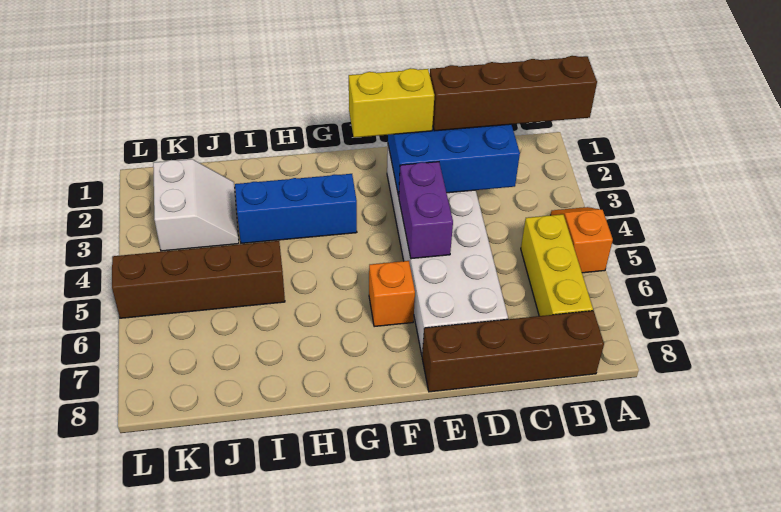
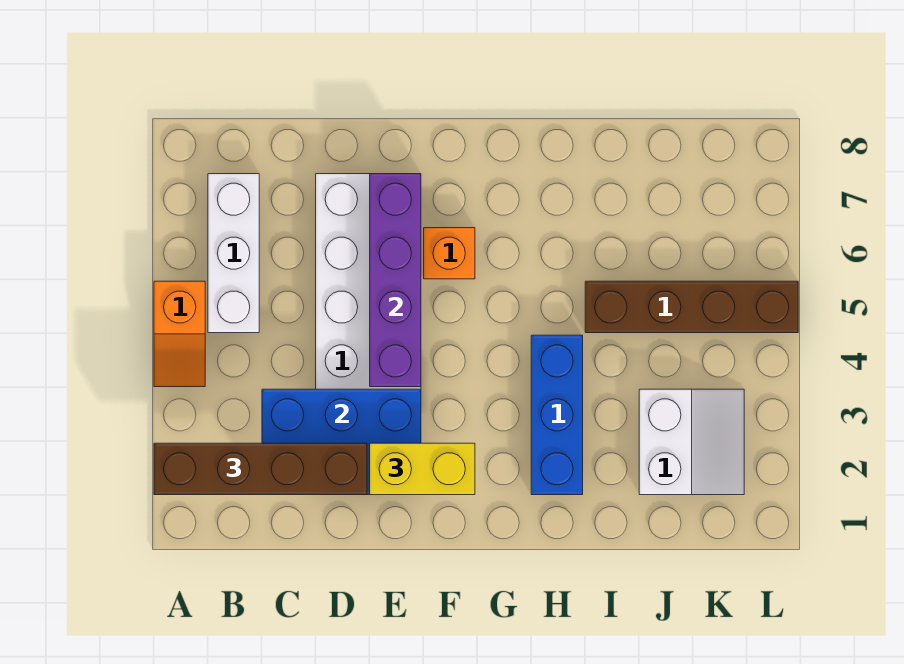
yellow brick B5:B7 level 1 -> white brick B5:B7 level 1
brown brick B8:E8 level 1 -> none
purple brick E4:E5 level 2 -> purple brick E4:E7 level 2
blue brick G3:I3 level 1 -> blue brick H2:H4 level 1
white slope J2:K3 level 1 top K -> white slope J2:K3 level 1 top J

